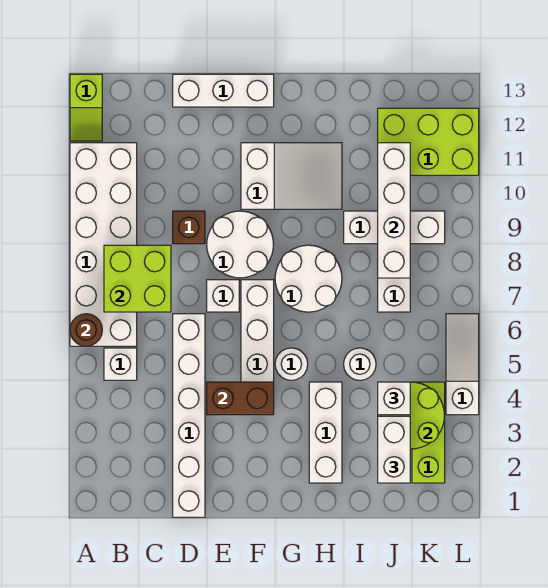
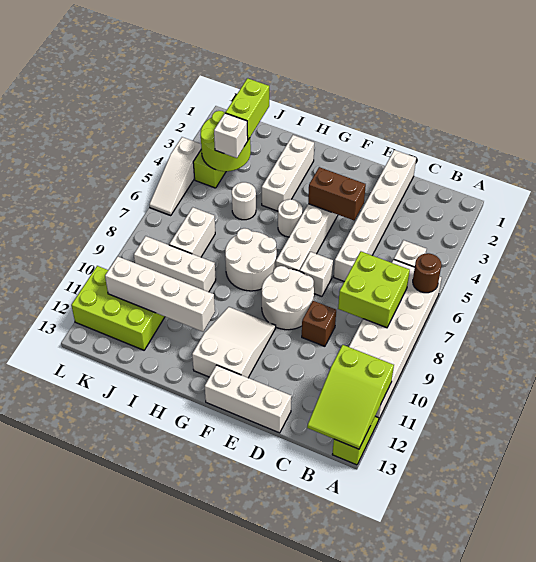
none -> lime slope A11:B13 level 2 top 11
white slope F10:H11 level 1 top F -> white slope F10:G12 level 1 top 12
white brick J2:J3 level 3 -> lime brick J2:J3 level 3
white brick J8:J11 level 2 -> white brick H11:K11 level 2

